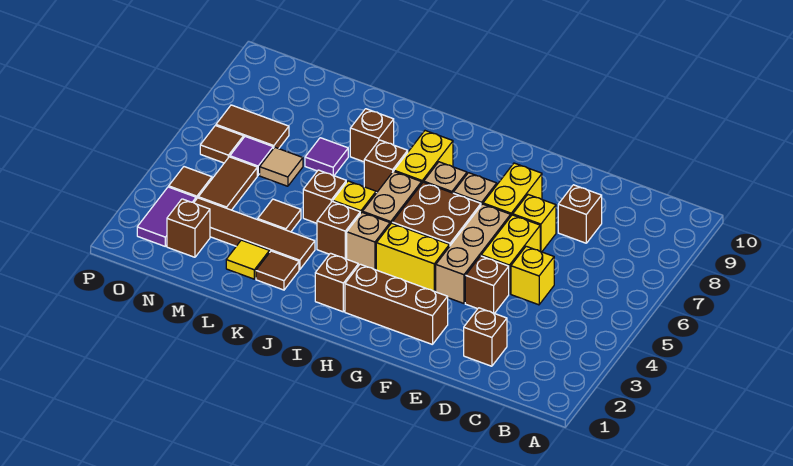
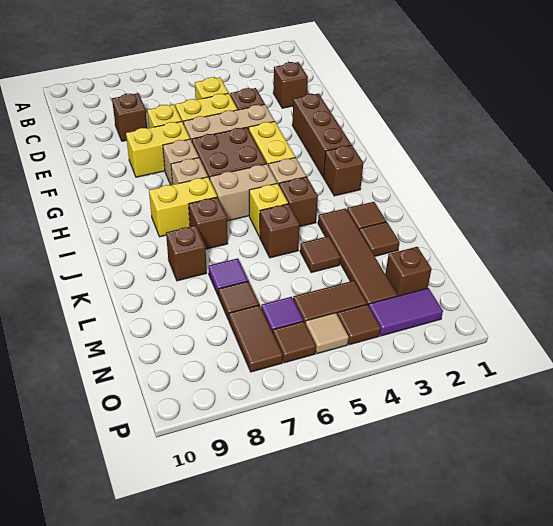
yellow tile L2 level 1 -> brown tile L2 level 1
tan tile M6 level 1 -> tan tile O5 level 1
none -> brown tile M7 level 1

